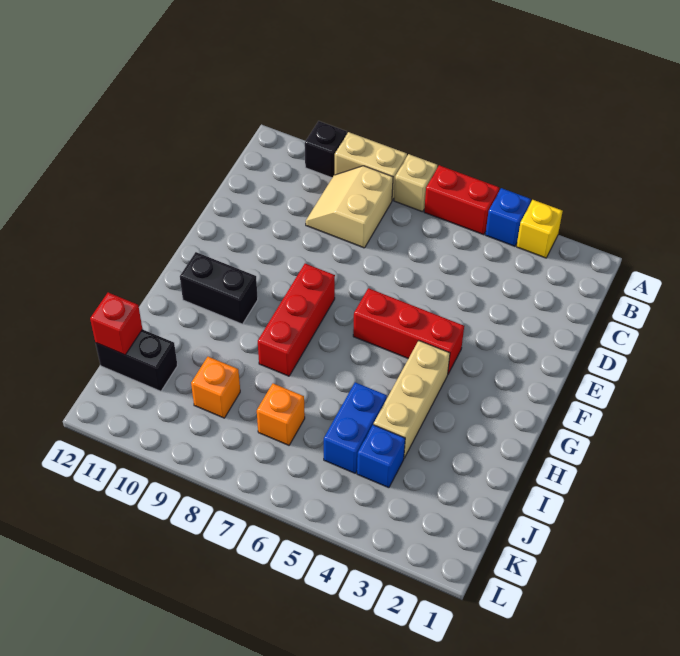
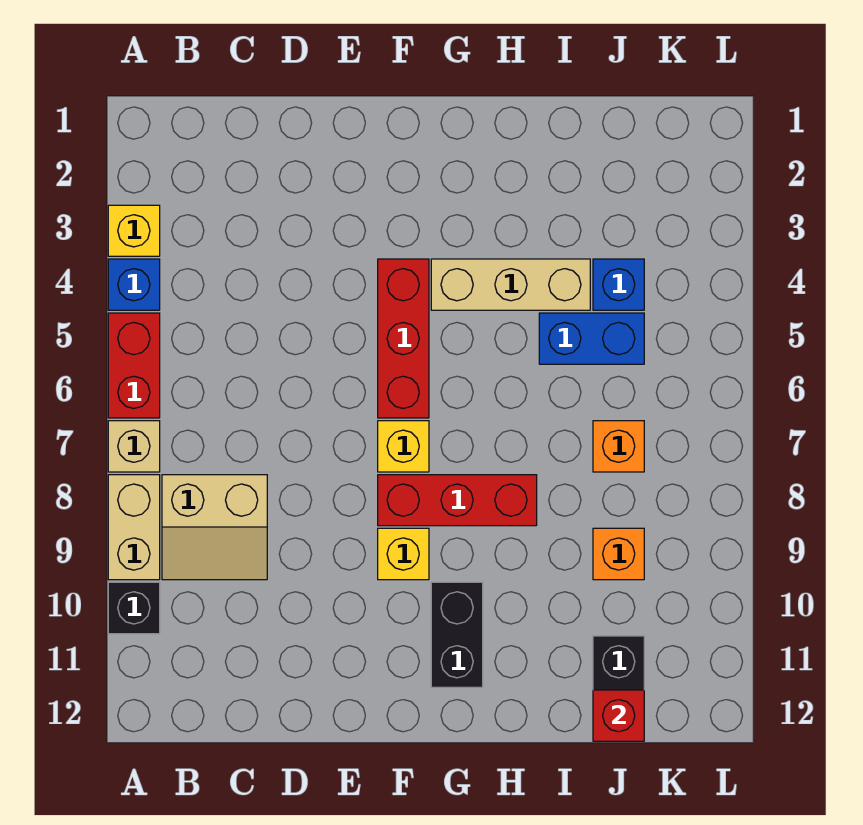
none -> yellow brick F7 level 1
none -> yellow brick F9 level 1

